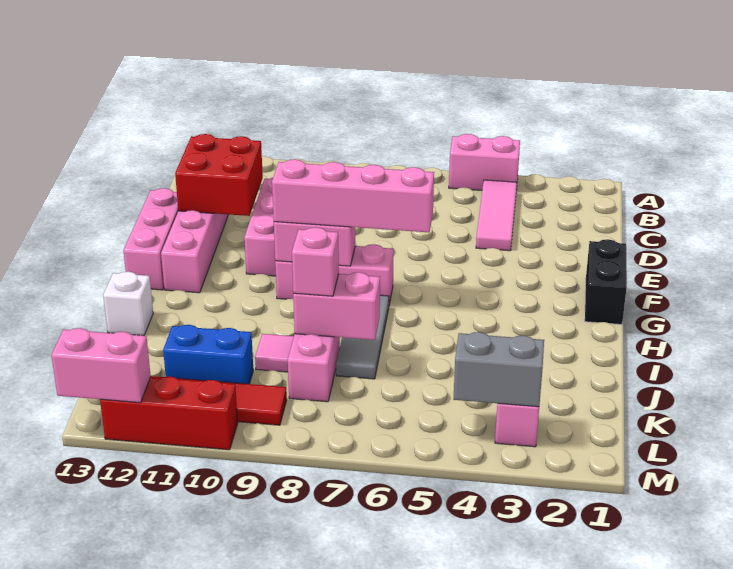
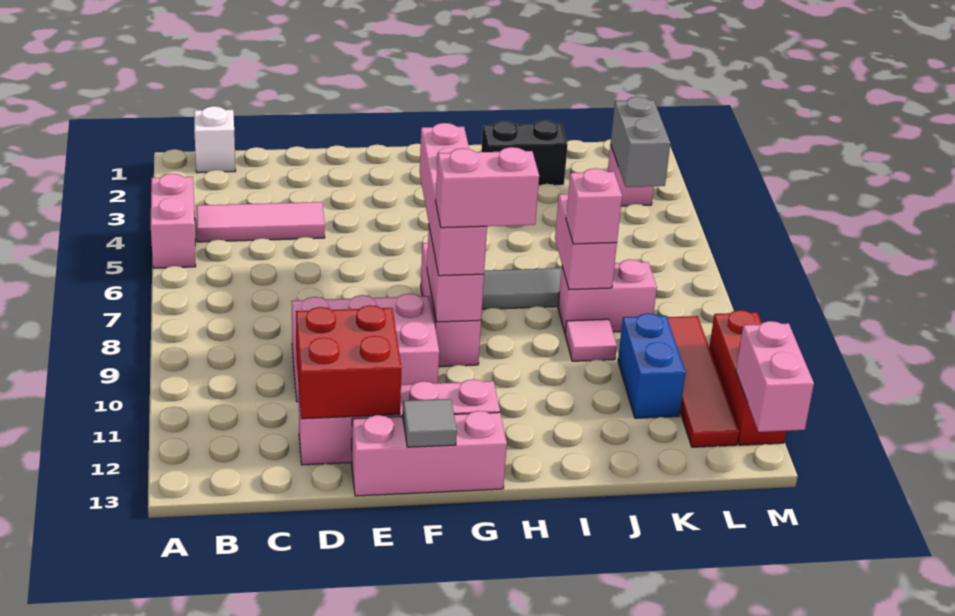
black brick F1:G1 level 1 -> black brick I2:J2 level 1
none -> grey tile F13 level 2
none -> pink brick G9:H9 level 4
white brick I13 level 1 -> white brick B1 level 1

